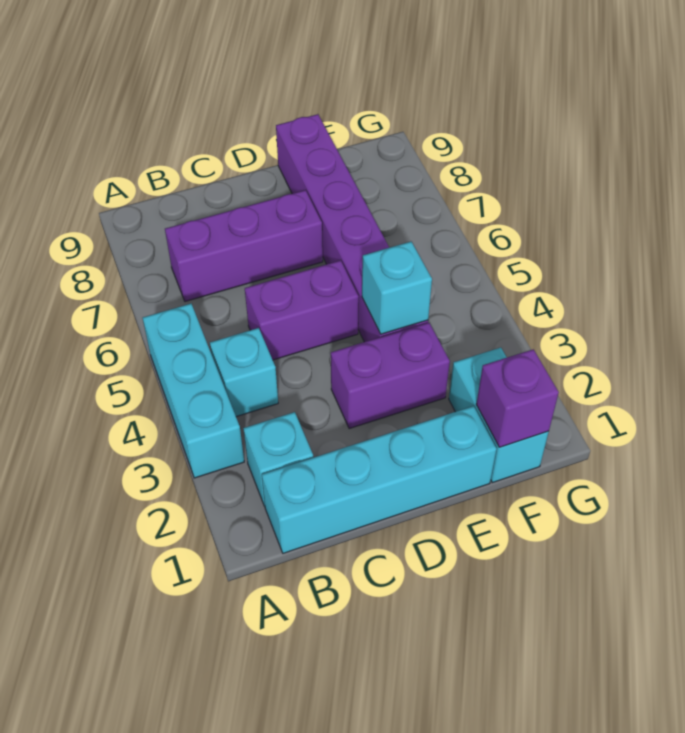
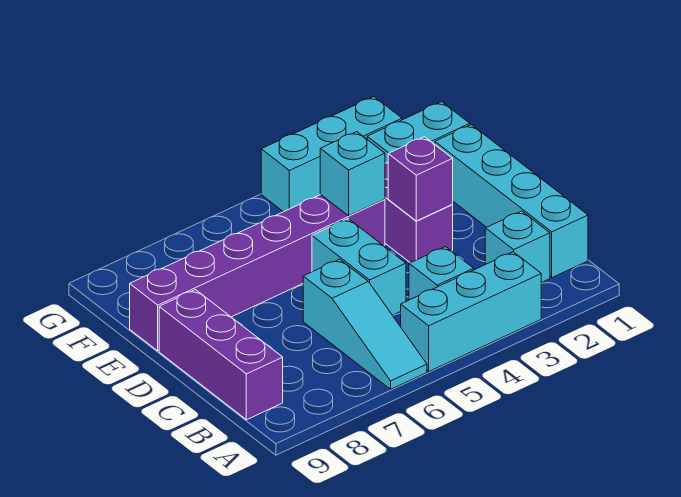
none -> cyan slope A6:C6 level 1 top C
purple brick B7:D7 level 1 -> purple brick B9:D9 level 1
purple brick C5:D5 level 1 -> cyan brick C5:D5 level 1
purple brick F1 level 2 -> purple brick D3 level 2
none -> cyan brick G2:G4 level 1

